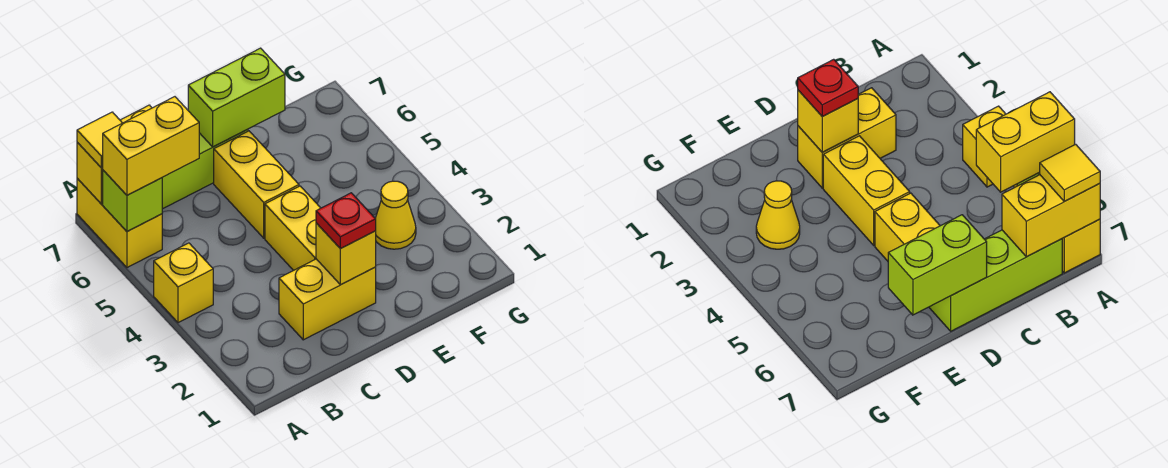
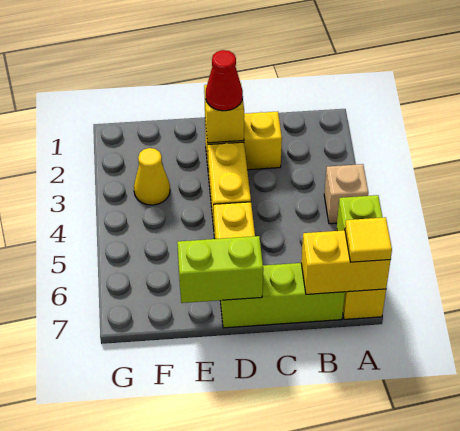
yellow brick A4 level 1 -> tan brick A4 level 1
yellow brick A6:B6 level 3 -> none
red plate D2 level 3 -> red cone D2 level 3

